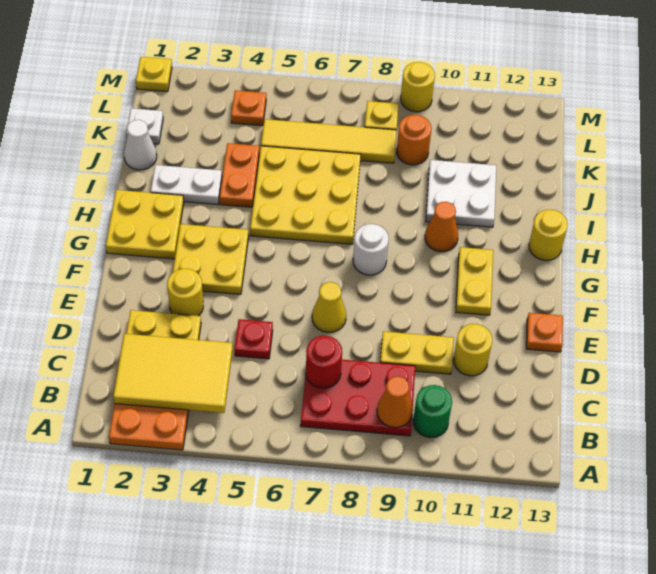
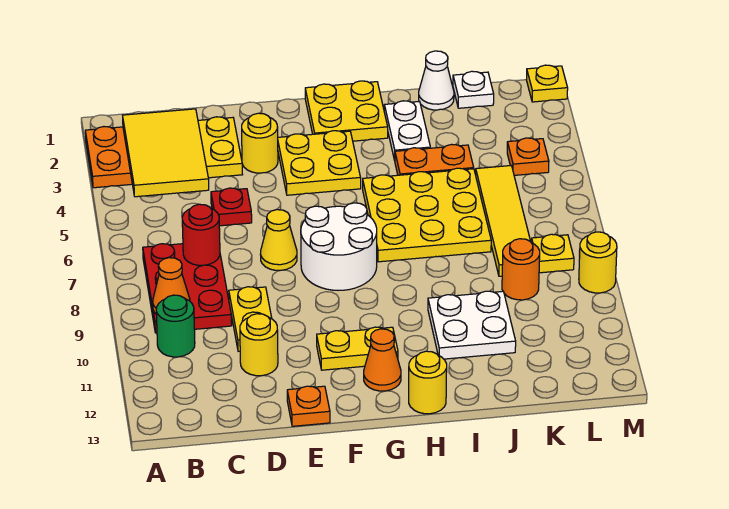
white round brick G8 level 1 -> white round brick F7:G8 level 1
orange cone H10 level 1 -> orange cone G12 level 1

